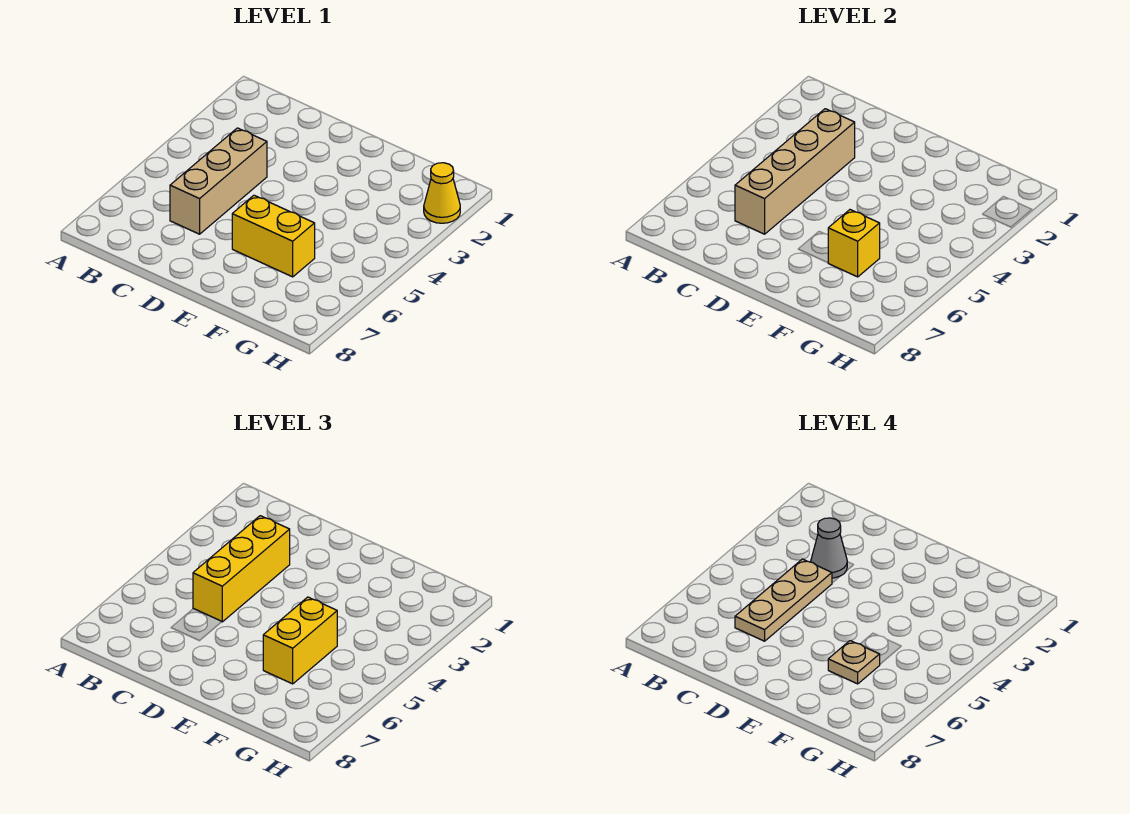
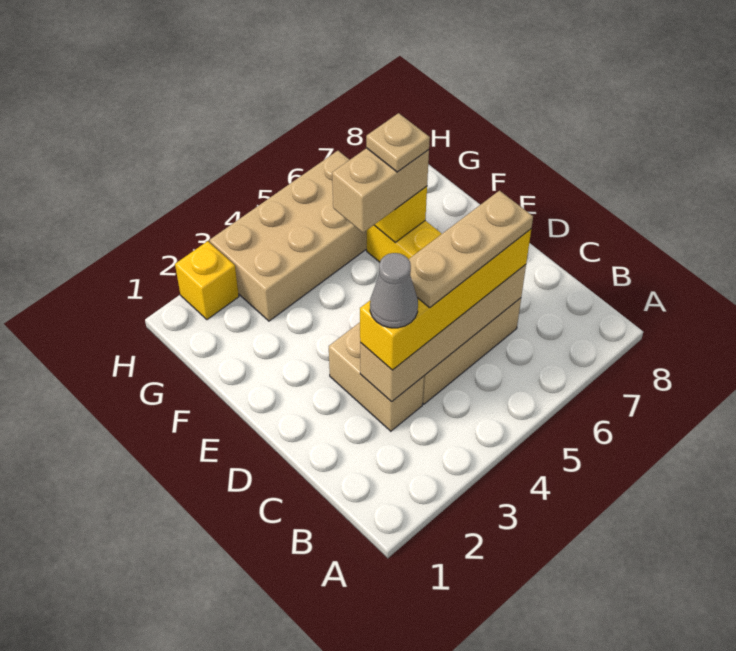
none -> tan brick C3:D3 level 1
yellow brick C3:C5 level 3 -> yellow brick C3:C6 level 3
yellow brick F5:F6 level 3 -> tan brick F5:F6 level 3
none -> tan brick G3:H6 level 1
yellow cone H2 level 1 -> yellow brick H2 level 1

